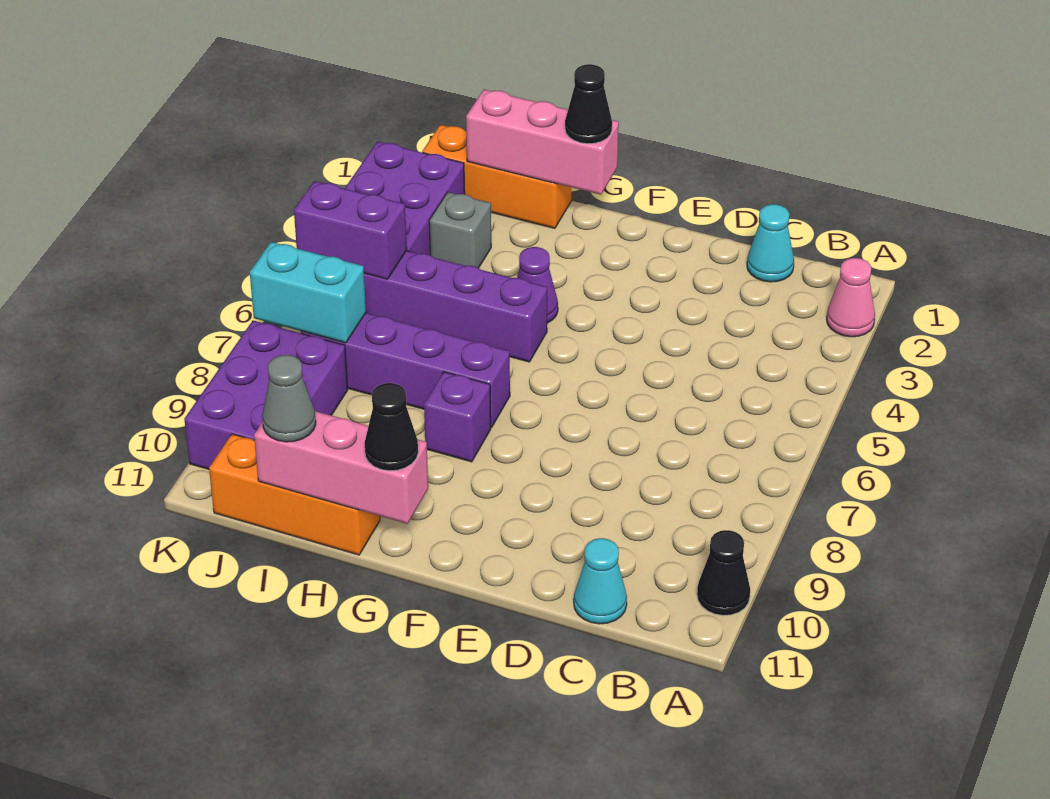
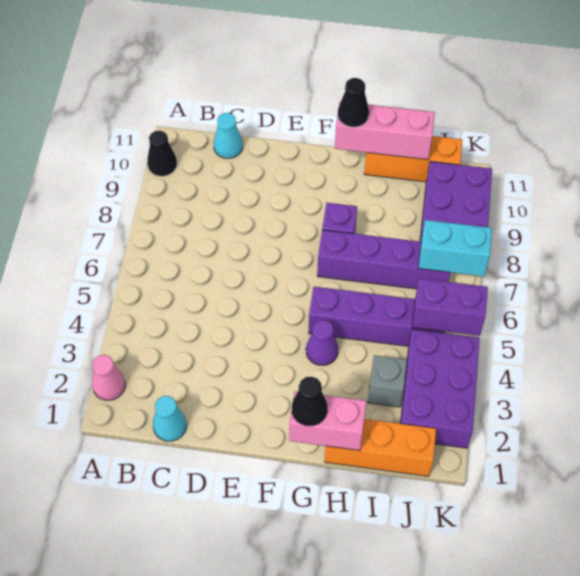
pink brick G1:I1 level 2 -> pink brick G1:H1 level 2
grey cone I11 level 3 -> none

